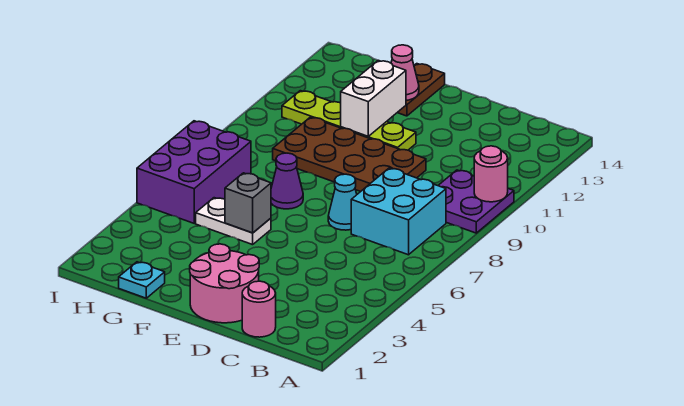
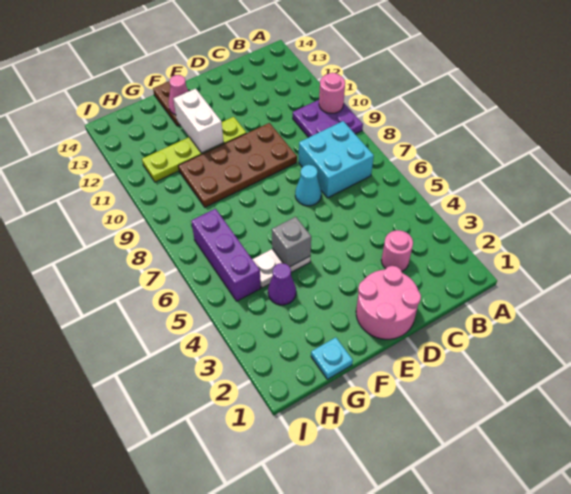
pink round brick C1 level 1 -> pink round brick C3 level 1
purple cone F7 level 1 -> purple cone G4 level 1
purple brick H5:I7 level 1 -> purple brick H5:H7 level 1

